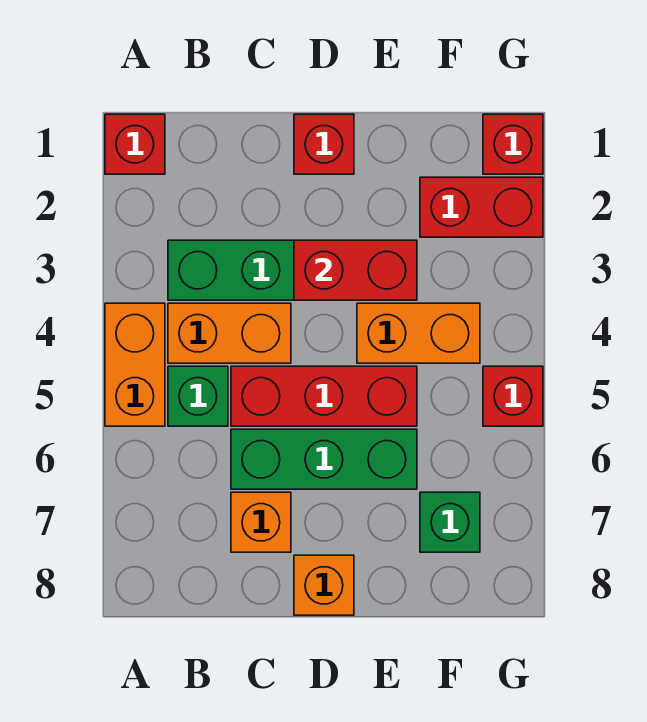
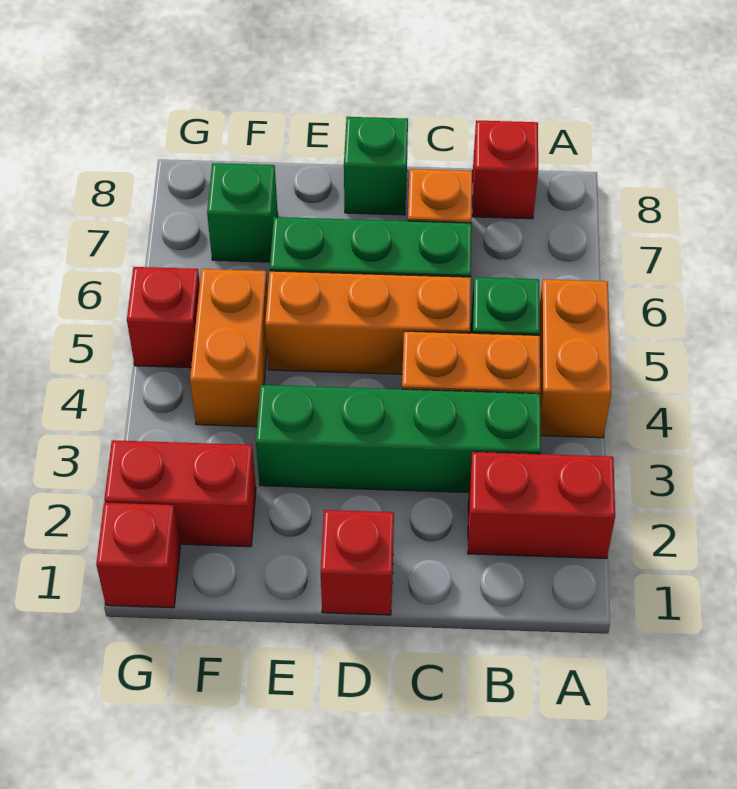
red brick A1 level 1 -> red brick B8 level 1
red brick C5:E5 level 1 -> orange brick C5:E5 level 1
red brick D3:E3 level 2 -> red brick A2:B2 level 1
orange brick D8 level 1 -> green brick D8 level 1
orange brick E4:F4 level 1 -> orange brick F4:F5 level 1

